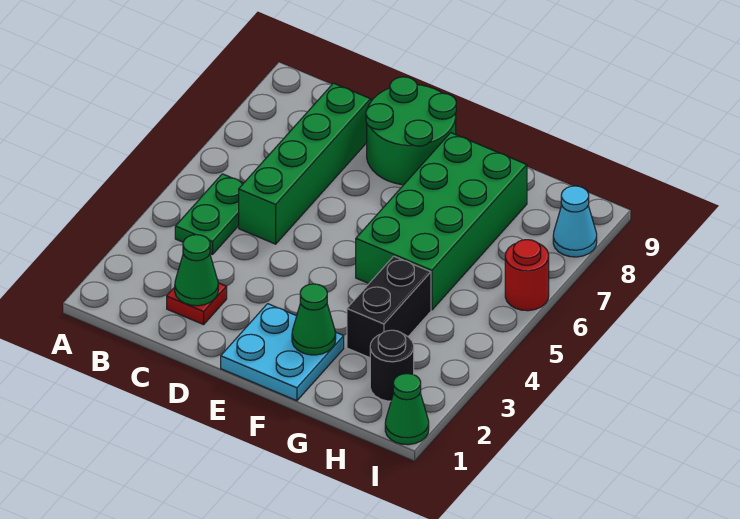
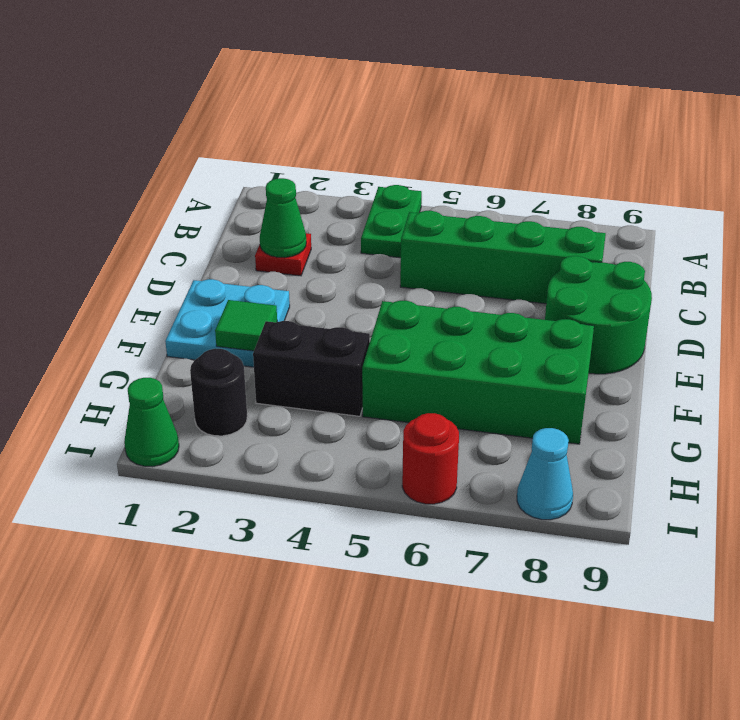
green plate B4:B5 level 1 -> green plate A4:B4 level 1
green cone F2 level 2 -> green tile F2 level 2

